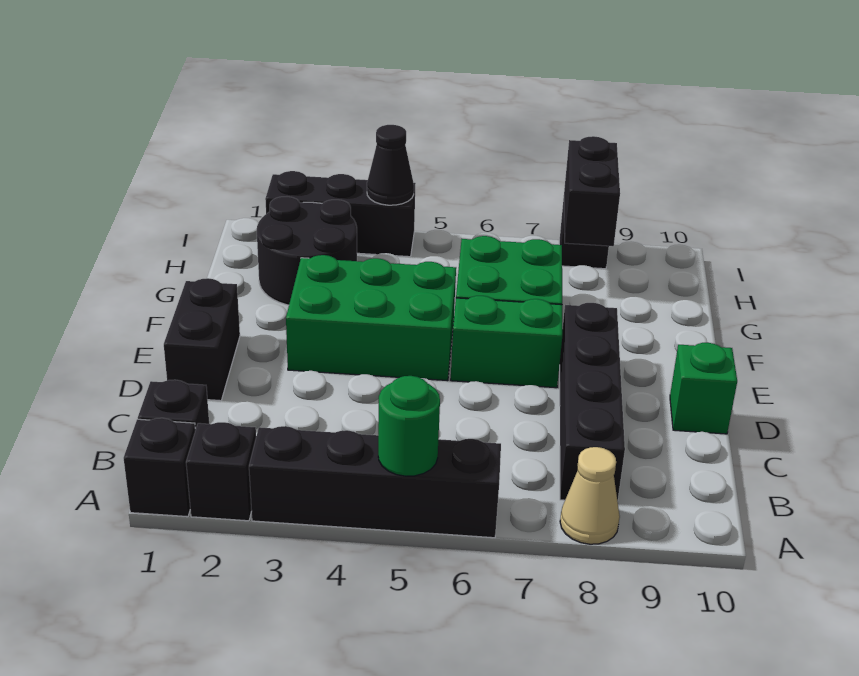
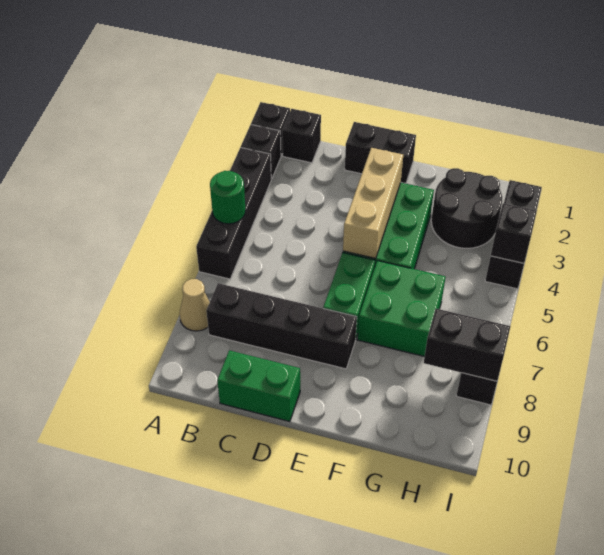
green brick D10 level 1 -> green brick C10:D10 level 1
none -> tan brick E3:E5 level 2
black cone I4 level 2 -> black brick I4 level 2

